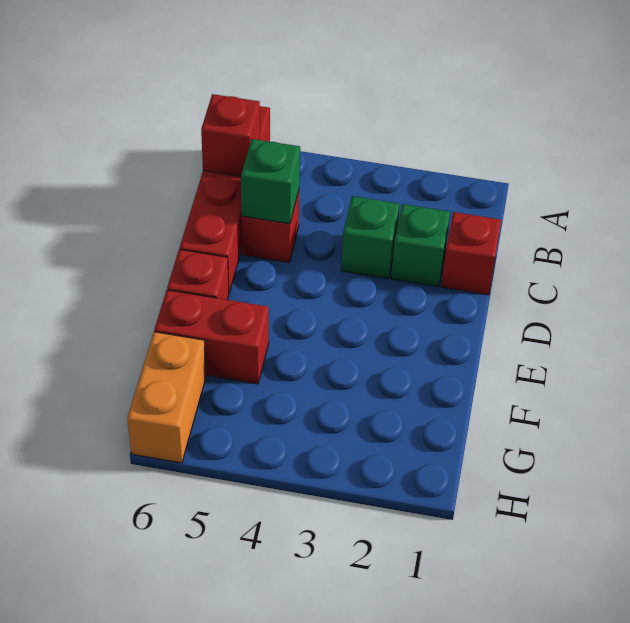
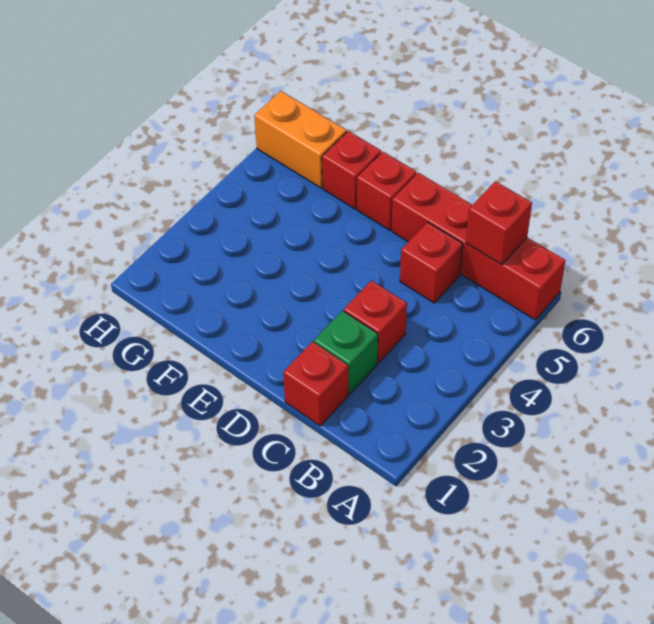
green brick C3 level 1 -> red brick C3 level 1
green brick C5 level 2 -> none
red brick F5:F6 level 1 -> red brick F6 level 1

